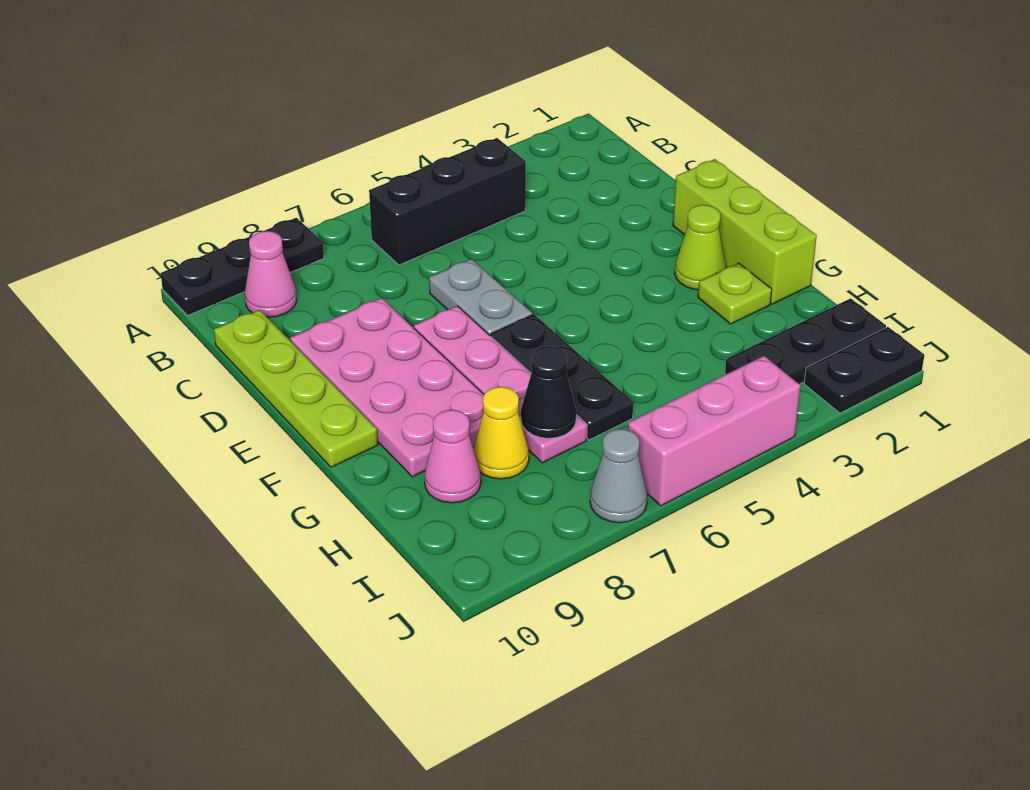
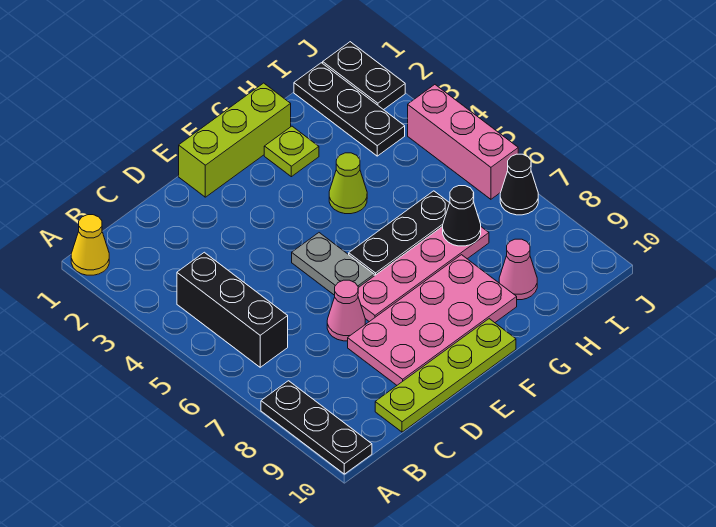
pink cone B9 level 1 -> pink cone D7 level 1
grey plate D6:E6 level 1 -> grey plate E5:E6 level 1
lime cone F2 level 1 -> lime cone G4 level 1
yellow cone H8 level 1 -> yellow cone A1 level 1
grey cone J7 level 1 -> black cone J7 level 1

